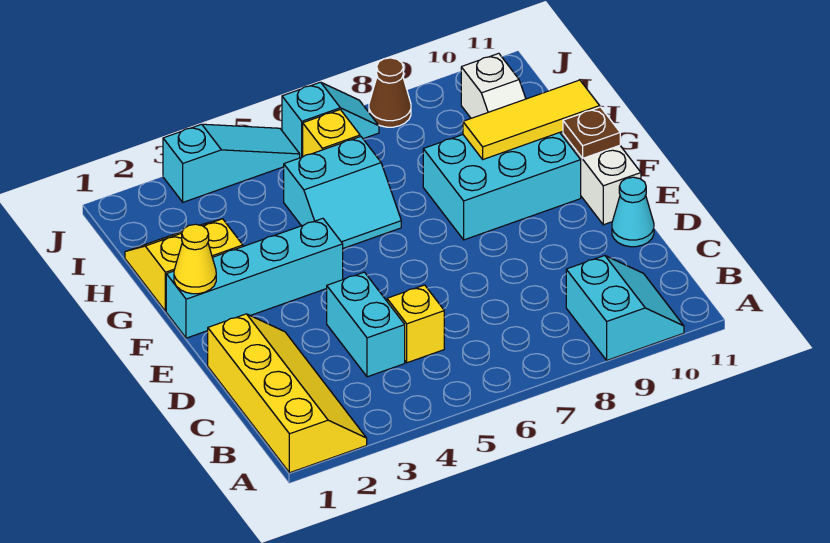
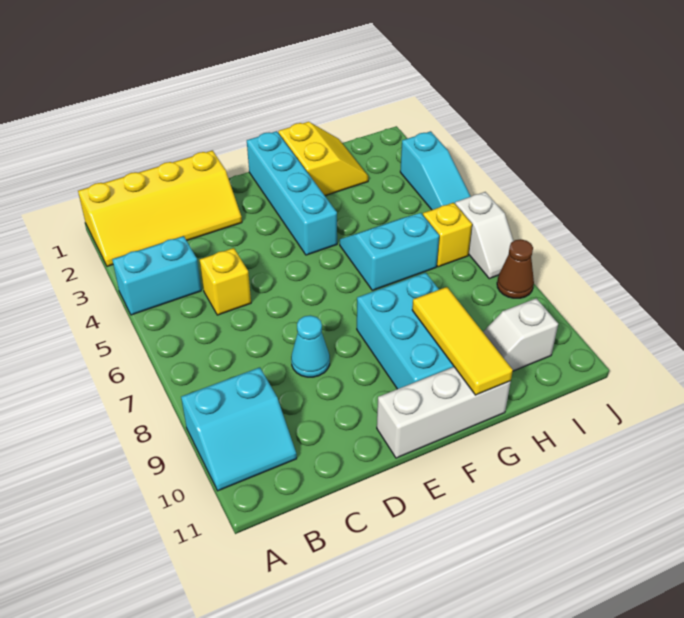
cyan brick C4:D4 level 1 -> cyan brick A4:B4 level 1
cyan cone D11 level 1 -> cyan cone D8 level 1
yellow cone F1 level 2 -> none
brown plate F11 level 2 -> none
cyan slope G5:H6 level 1 top H -> cyan slope G5:H6 level 1 top 6
cyan slope J6:J7 level 1 top 6 -> white slope J6:J7 level 1 top 6

